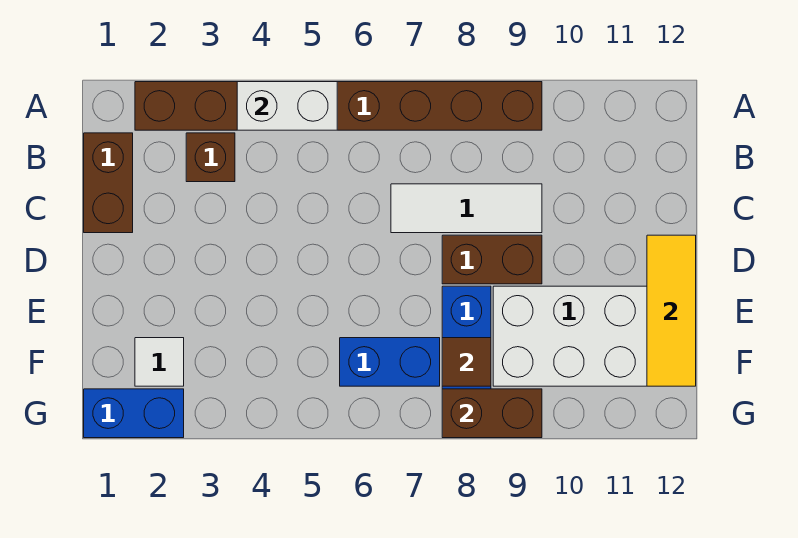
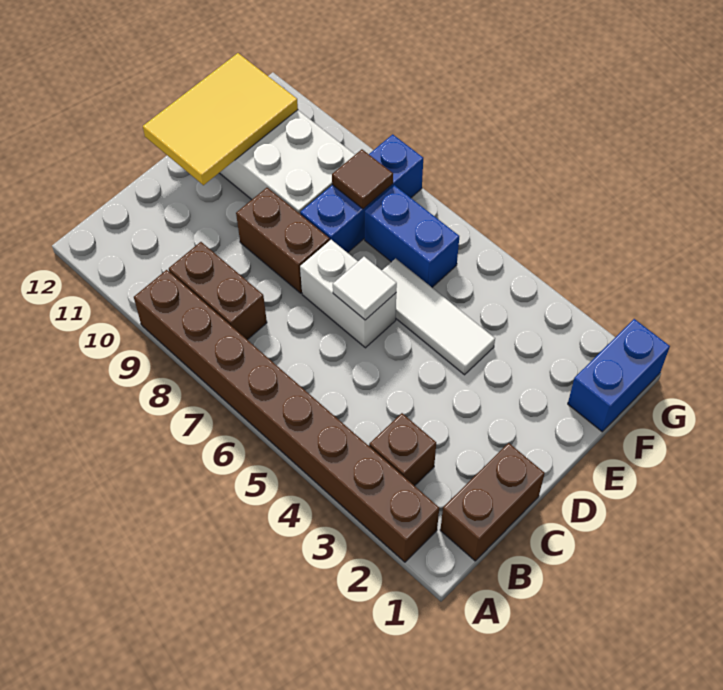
white brick A4:A5 level 2 -> white brick D6:D7 level 1
white tile C7:C9 level 1 -> white tile E4:E6 level 1
yellow tile D12:F12 level 2 -> yellow tile D11:F12 level 2
white tile F2 level 1 -> white tile D6 level 2
blue brick G1:G2 level 1 -> blue brick F1:G1 level 1
brown brick G8:G9 level 2 -> brown brick B8:B9 level 1

